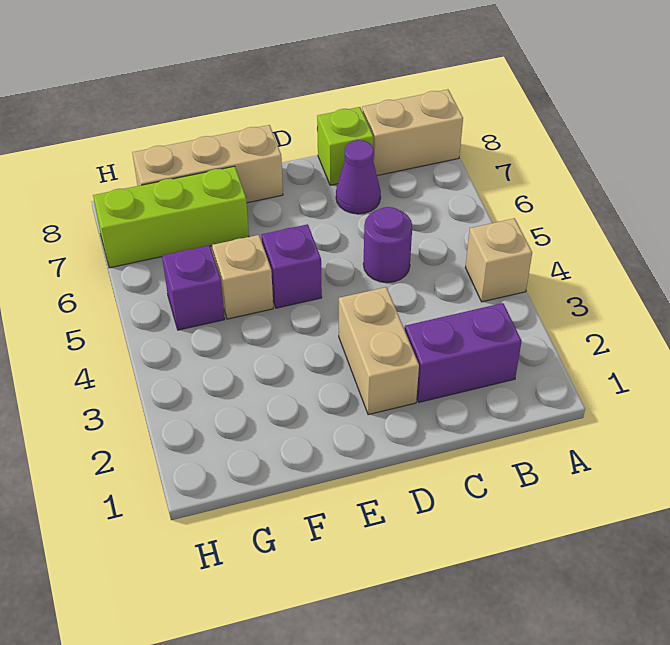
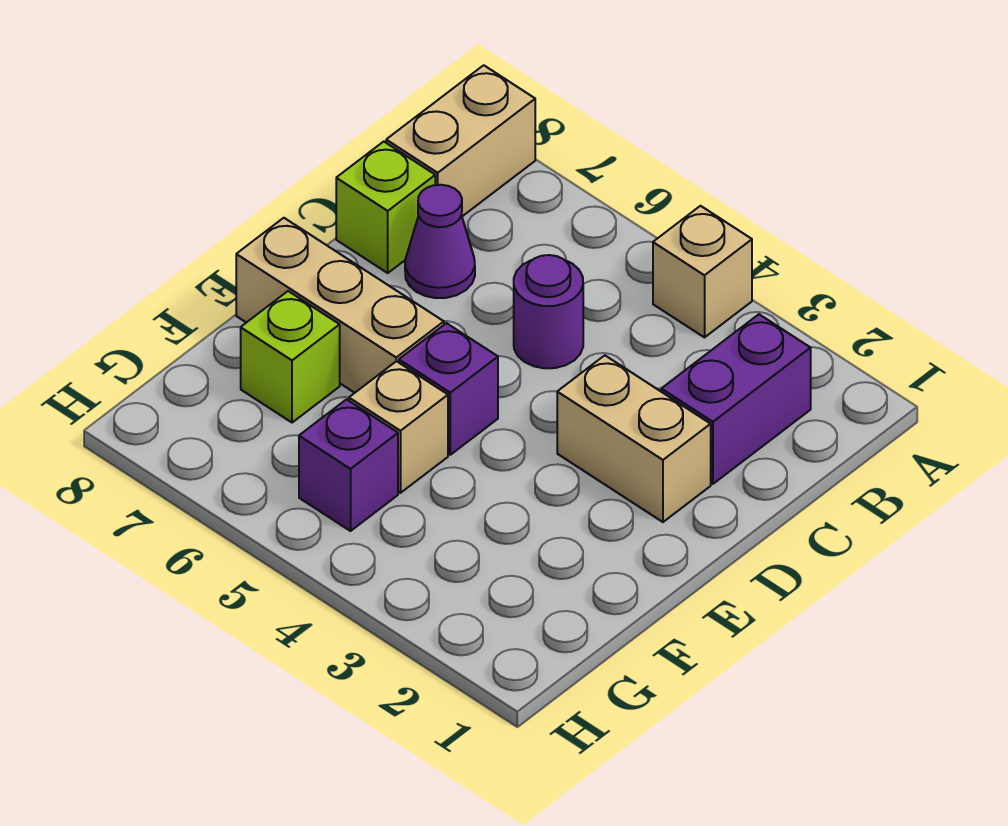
tan brick E8:G8 level 1 -> tan brick E6:E8 level 1
lime brick F7:H7 level 1 -> lime brick F7 level 1

